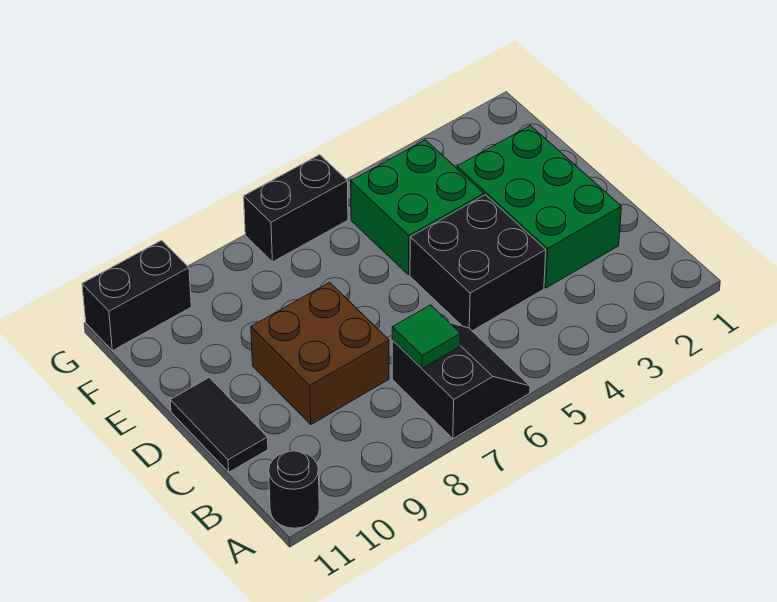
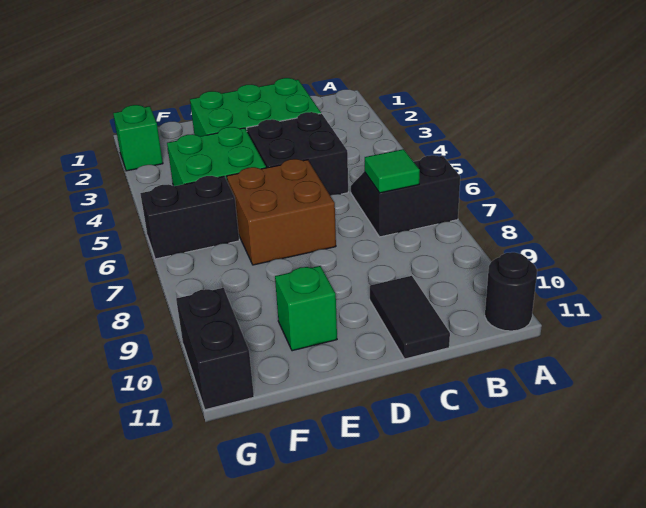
brown brick C8:D9 level 1 -> brown brick D6:E7 level 1
black tile C11:D11 level 1 -> black tile C10:C11 level 1
none -> green brick E10 level 1
none -> green brick G2 level 1
black brick G6:G7 level 1 -> black brick F6:G6 level 1

